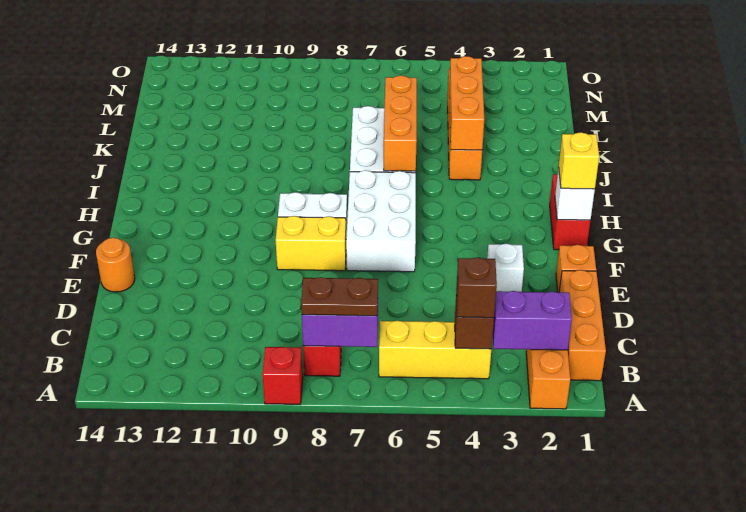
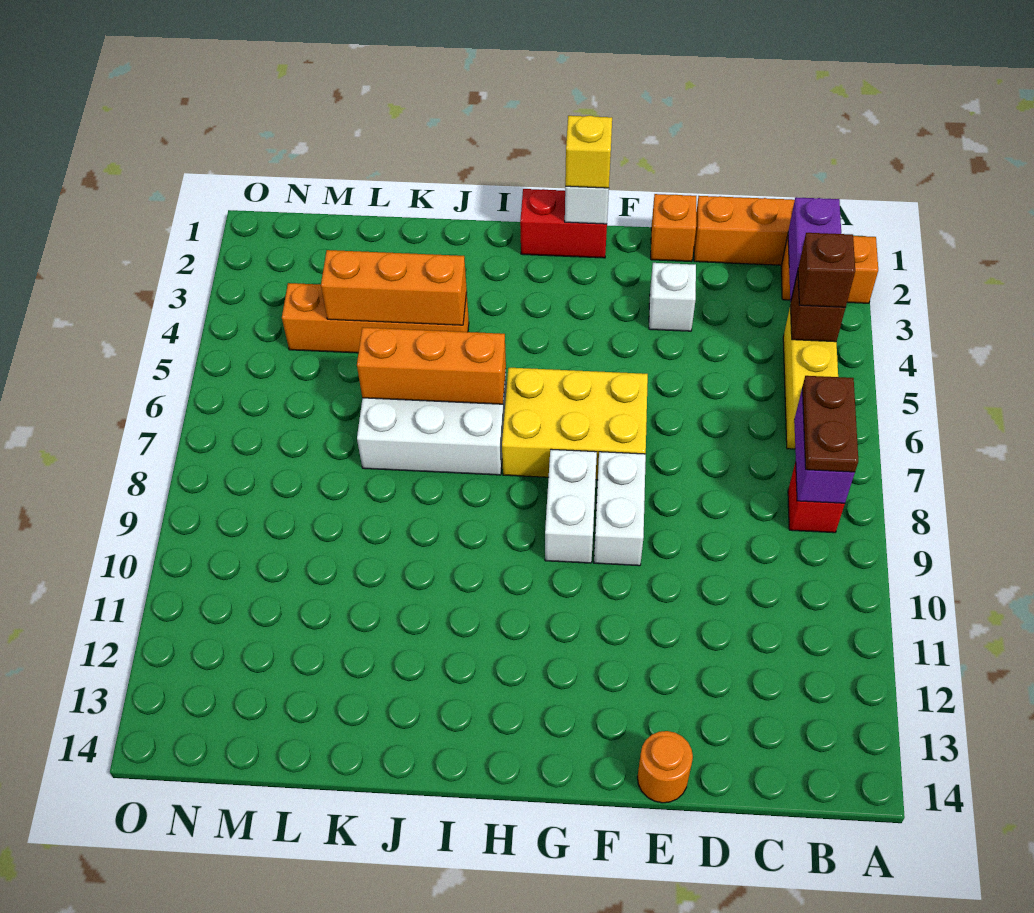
red brick A9 level 1 -> none
white brick F6:H7 level 1 -> yellow brick F6:H7 level 1
yellow brick F8:F9 level 1 -> white brick F8:F9 level 1

